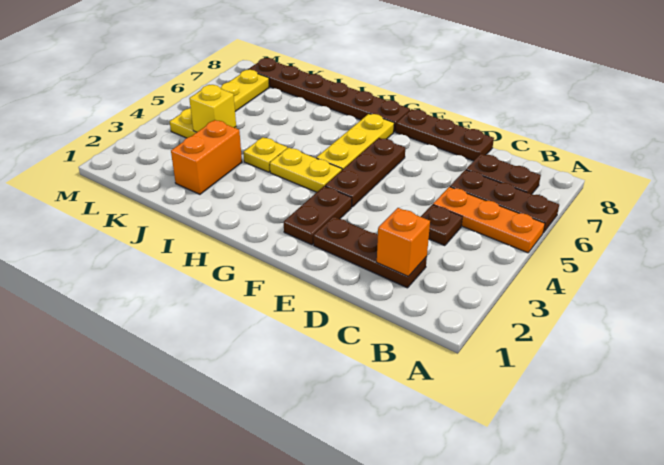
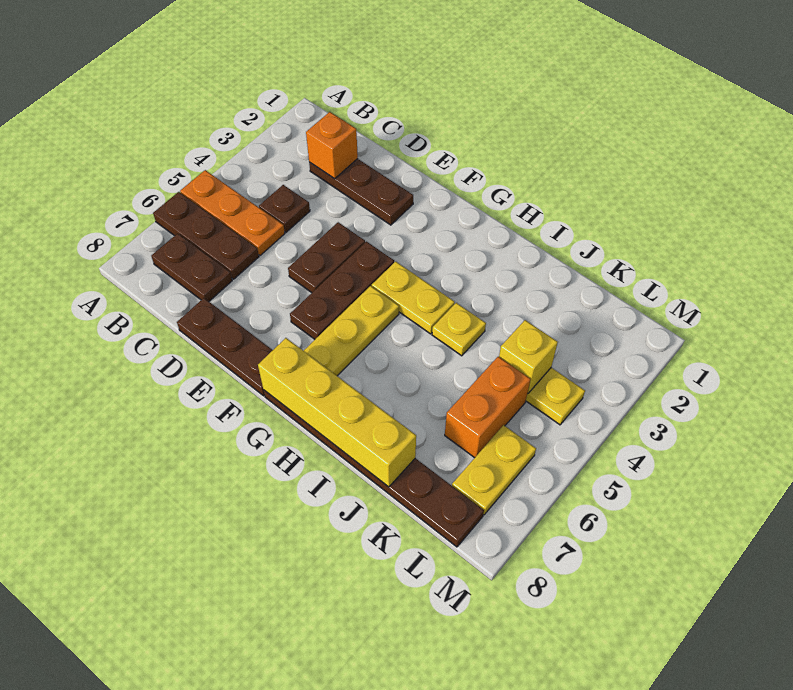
brown plate F2:F3 level 1 -> brown plate E4:E5 level 1
none -> yellow brick G8:J8 level 2
orange brick J2:J3 level 1 -> orange brick K5:K6 level 1

